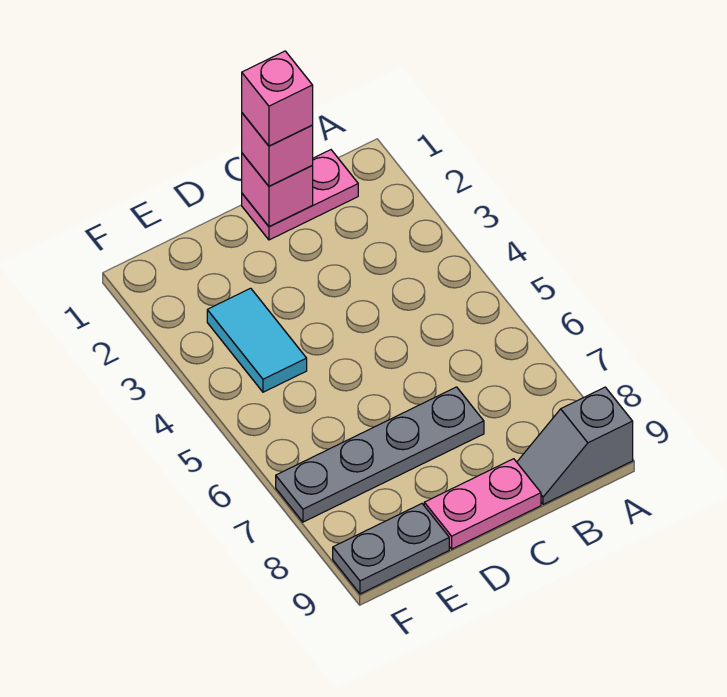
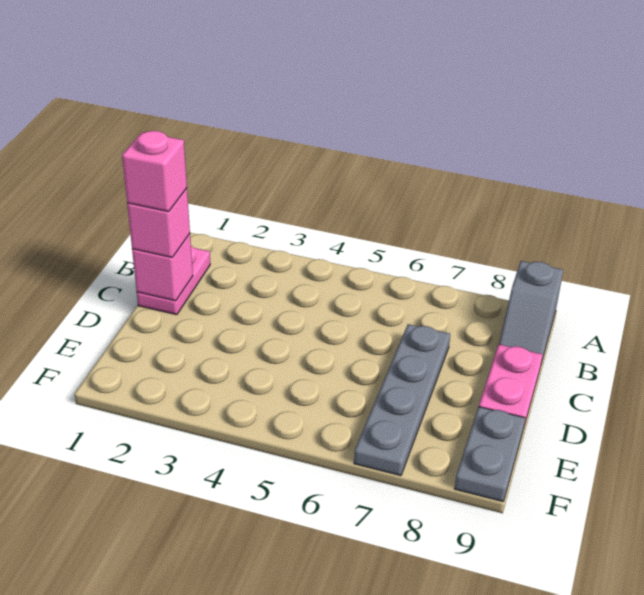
cyan tile E3:E4 level 1 -> none

